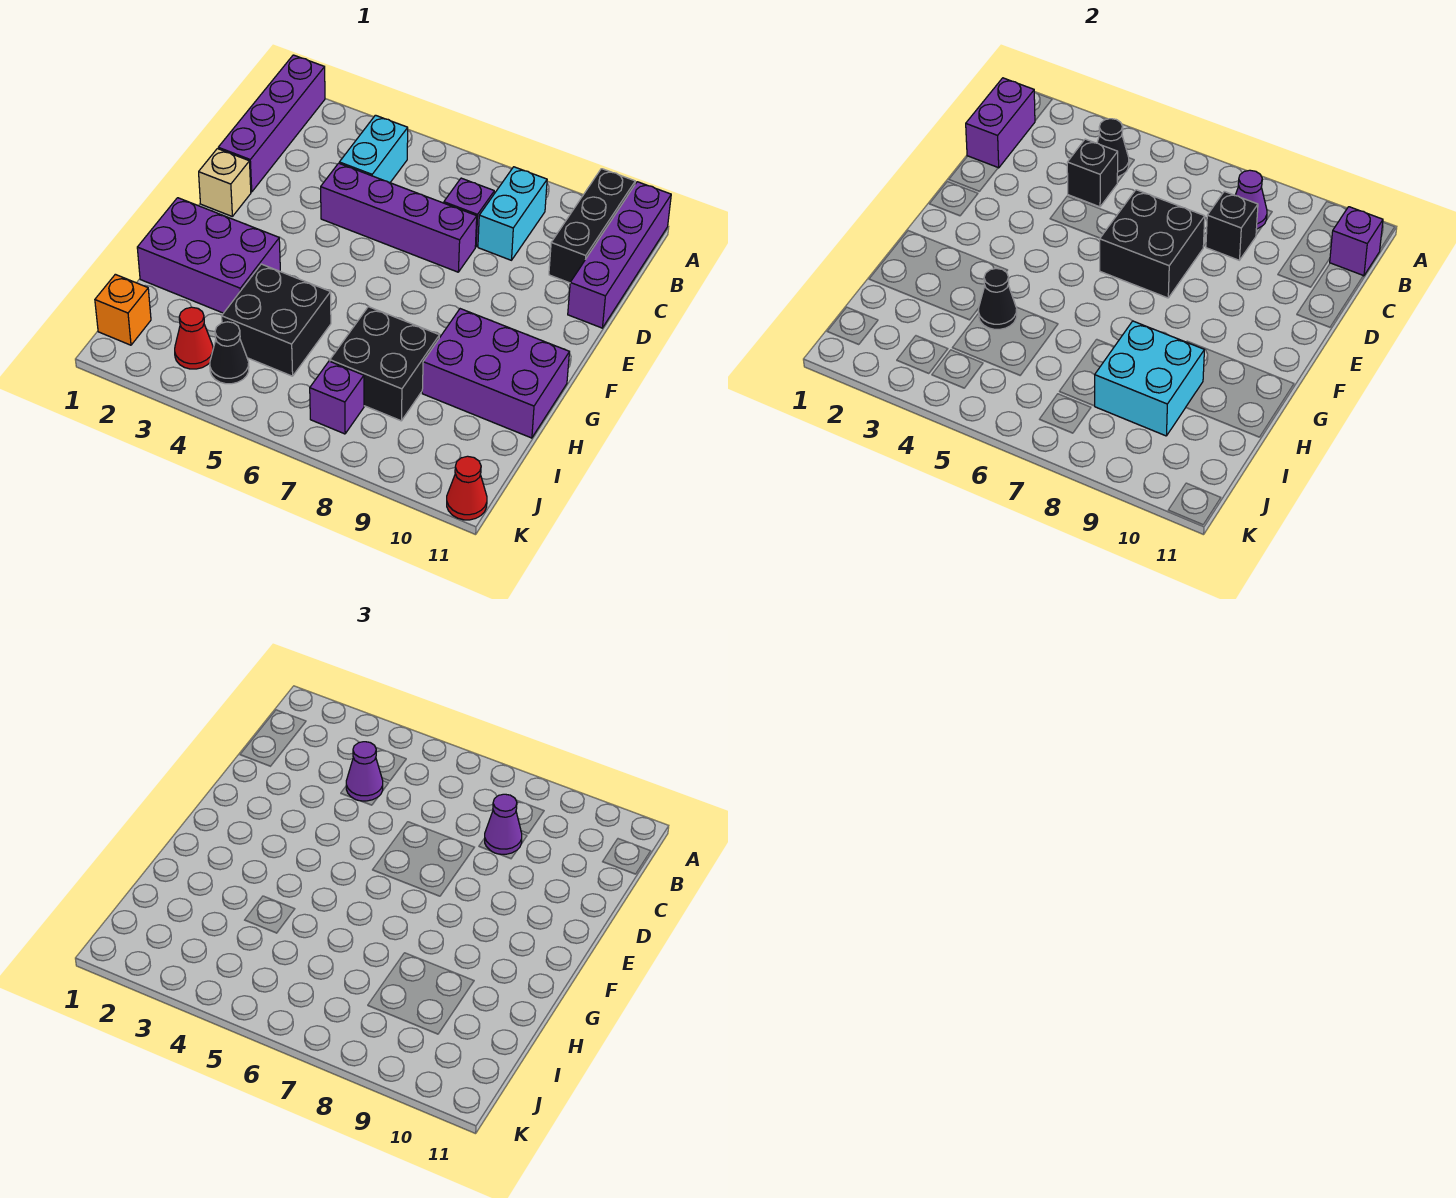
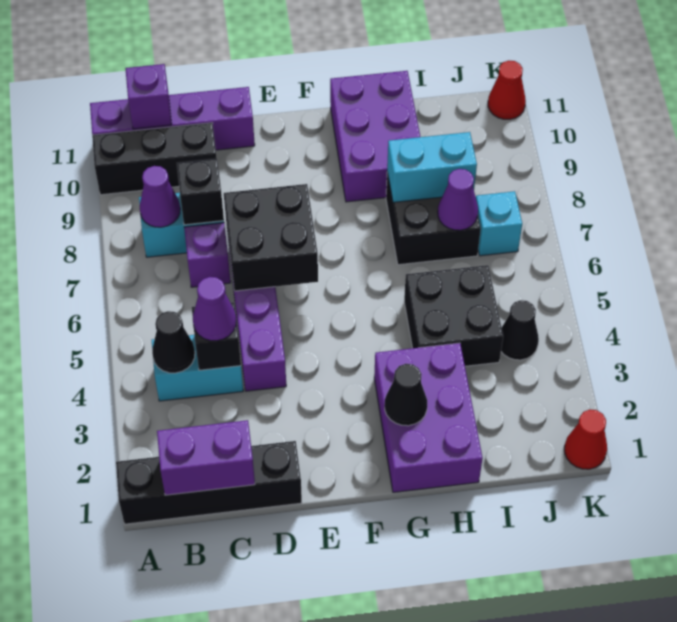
purple brick A1:D1 level 1 -> black brick A1:D1 level 1
purple cone C8 level 3 -> purple cone I7 level 2
tan brick E1 level 1 -> none
black cone H4 level 2 -> black cone G2 level 2
cyan brick H8:I9 level 2 -> cyan brick H8:I8 level 2
orange brick J1 level 1 -> none
red cone J3 level 1 -> red cone K1 level 1
purple brick J7 level 1 -> cyan brick J7 level 1

